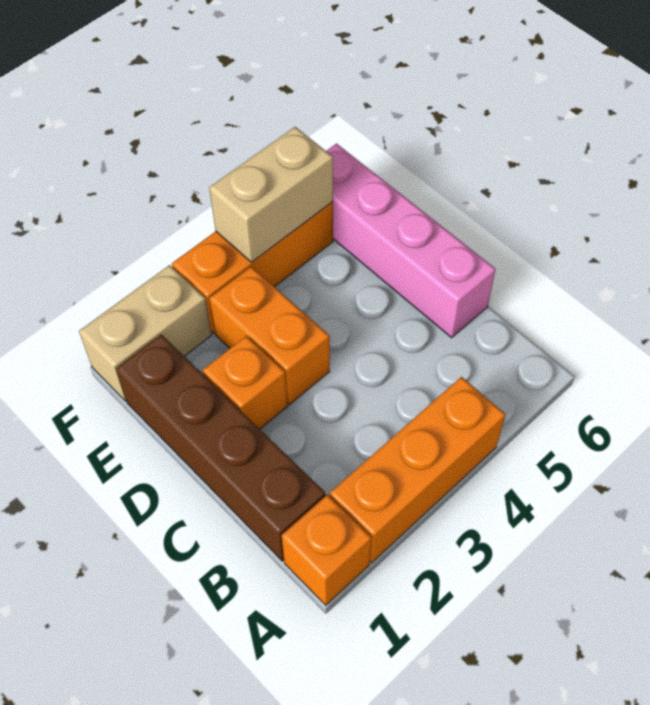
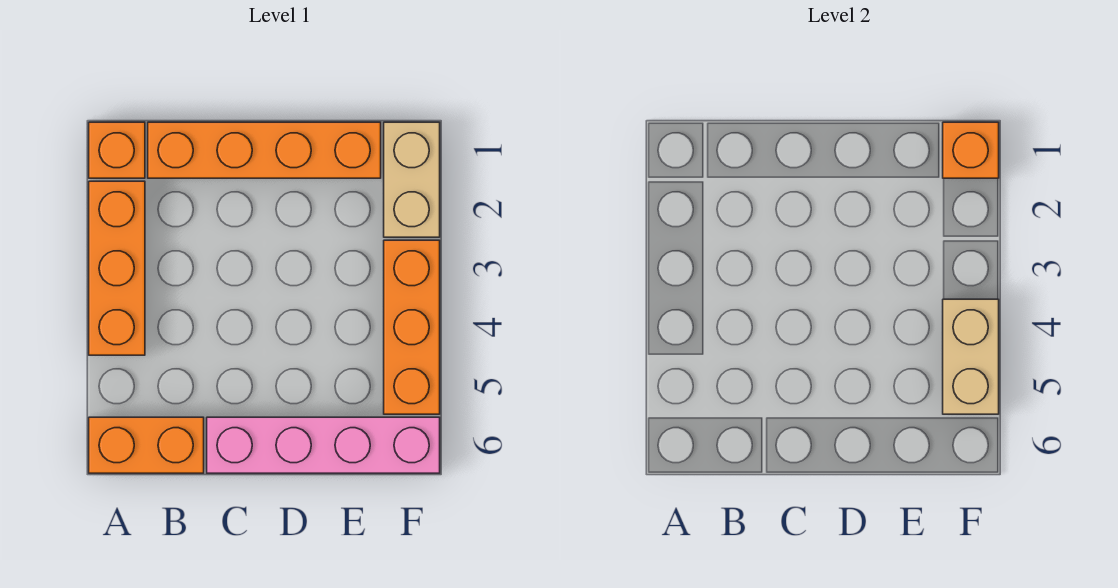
brown brick B1:E1 level 1 -> orange brick B1:E1 level 1
orange brick D2 level 1 -> orange brick F1 level 2
orange brick D3:E3 level 1 -> orange brick A6:B6 level 1

